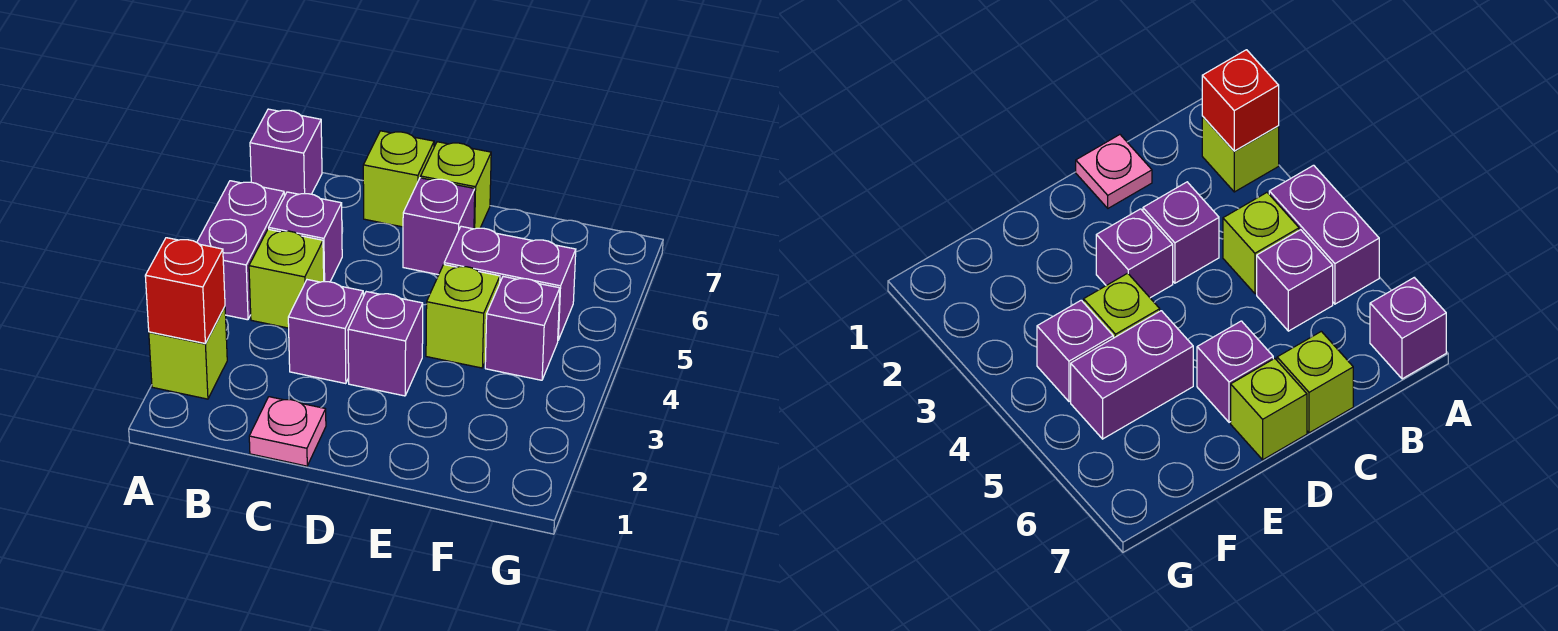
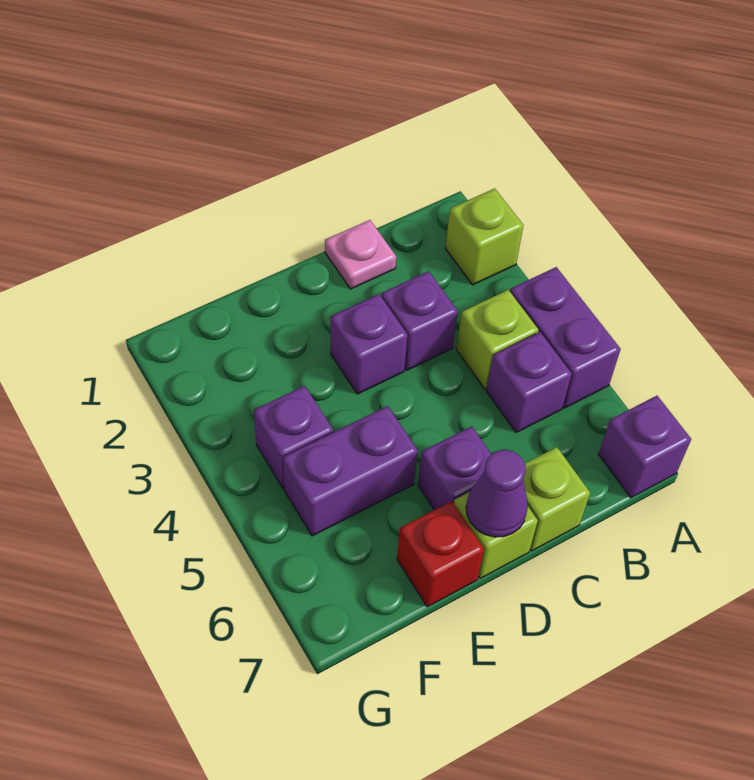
red brick A2 level 2 -> red brick E7 level 1
none -> purple cone D7 level 2
lime brick E4 level 1 -> none

